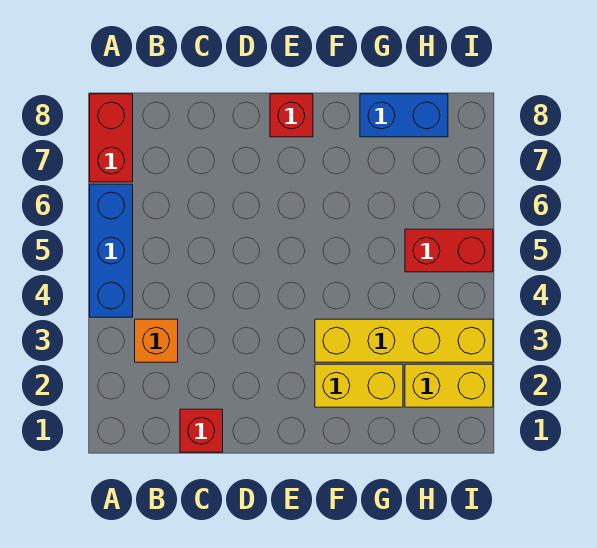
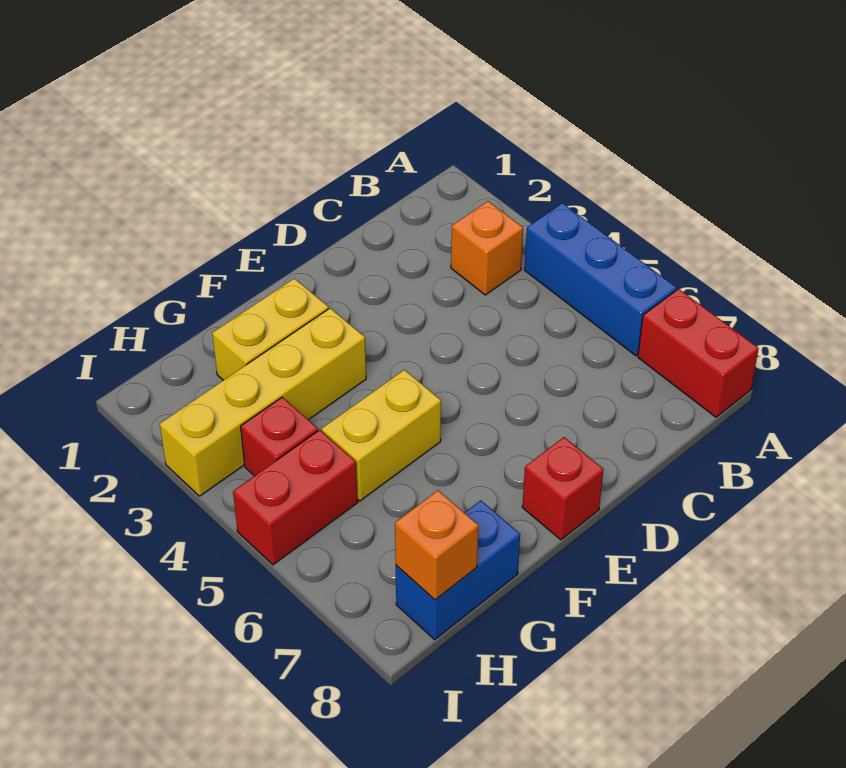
red brick C1 level 1 -> red brick H4 level 1
yellow brick H2:I2 level 1 -> yellow brick F5:G5 level 1
none -> orange brick H8 level 2

